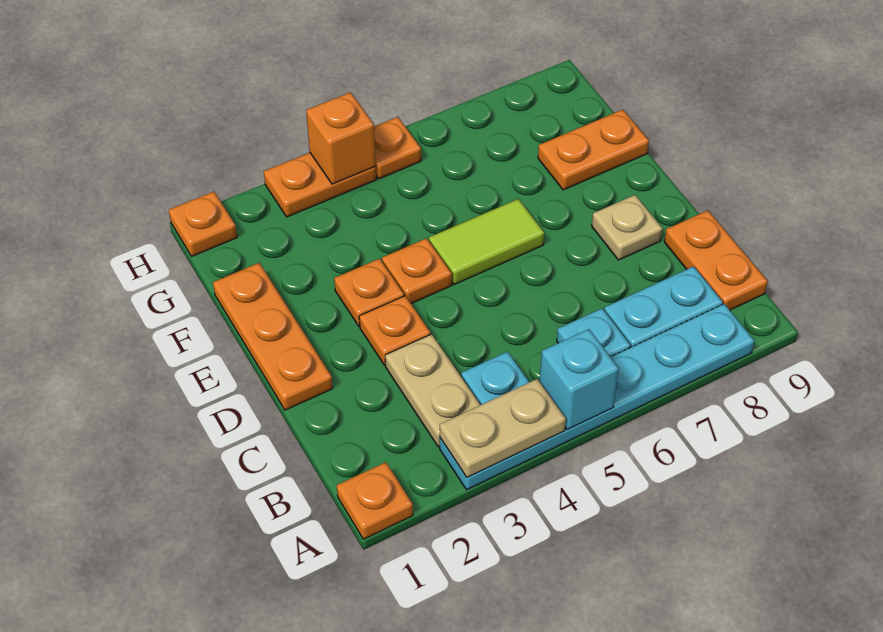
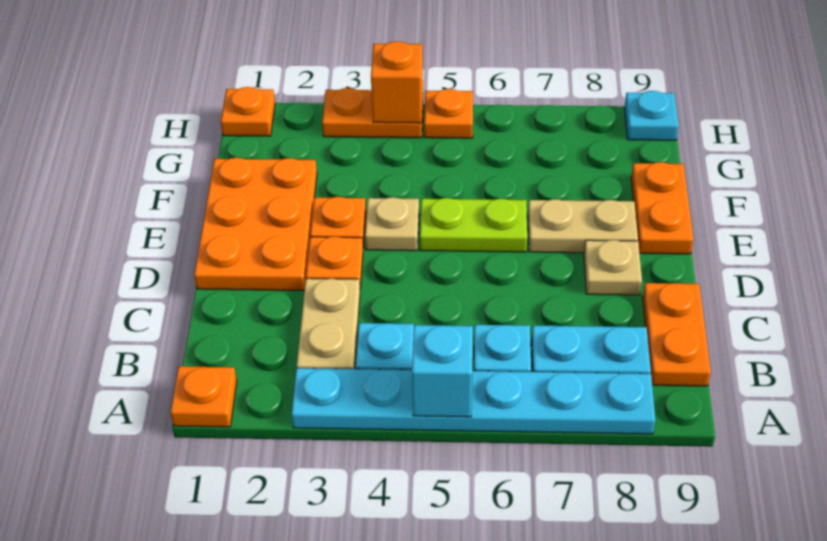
tan plate A3:A4 level 2 -> tan plate E7:E8 level 1
orange plate D1:F1 level 1 -> orange plate D1:F2 level 1
orange plate E4 level 1 -> tan plate E4 level 1
lime tile E5:E6 level 1 -> lime plate E5:E6 level 1
orange plate F8:F9 level 1 -> orange plate E9:F9 level 1
none -> cyan plate H9 level 1

